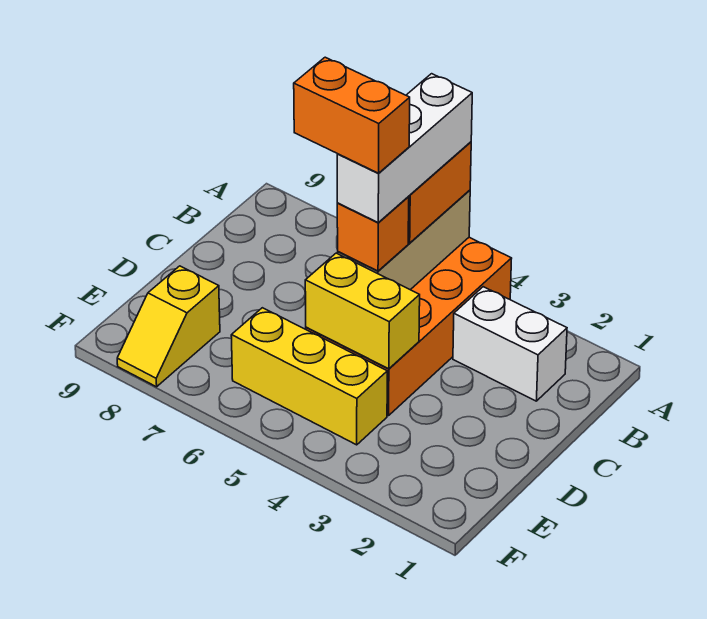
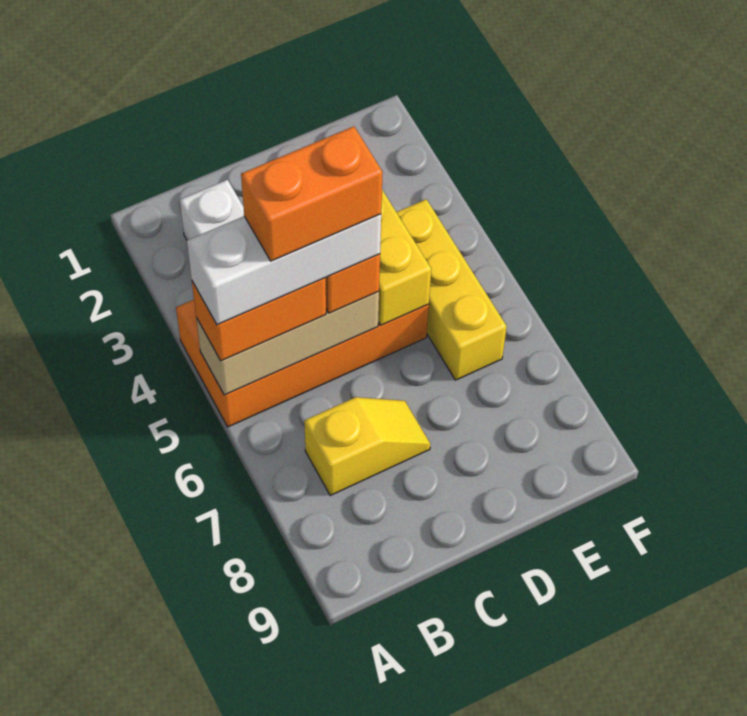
orange brick C5:C6 level 5 -> orange brick B5:C5 level 5
yellow slope E8:F8 level 1 top E -> yellow slope B7:C7 level 1 top B

